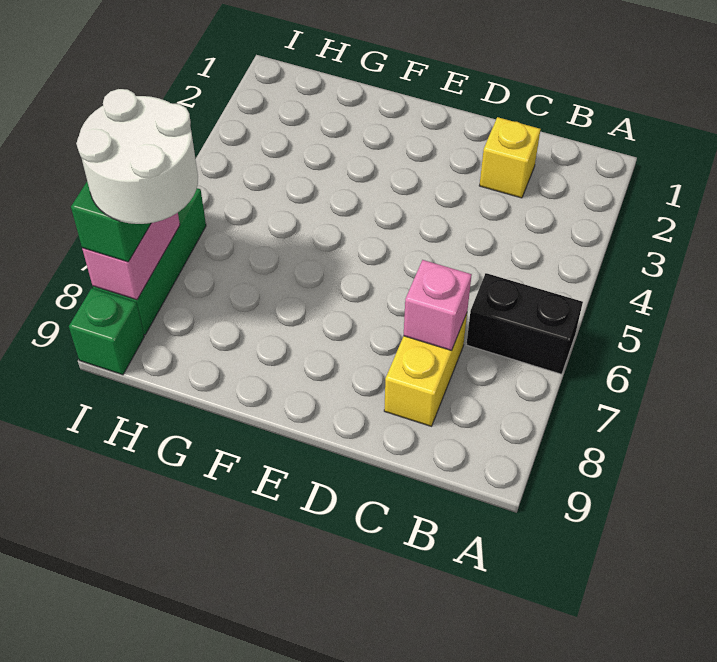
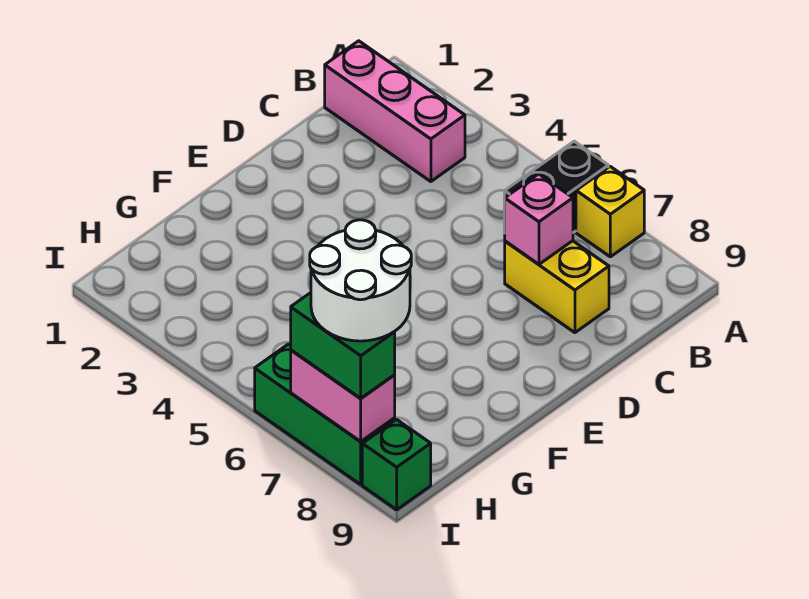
none -> pink brick B1:B3 level 1
yellow brick C2 level 1 -> yellow brick A7 level 1

